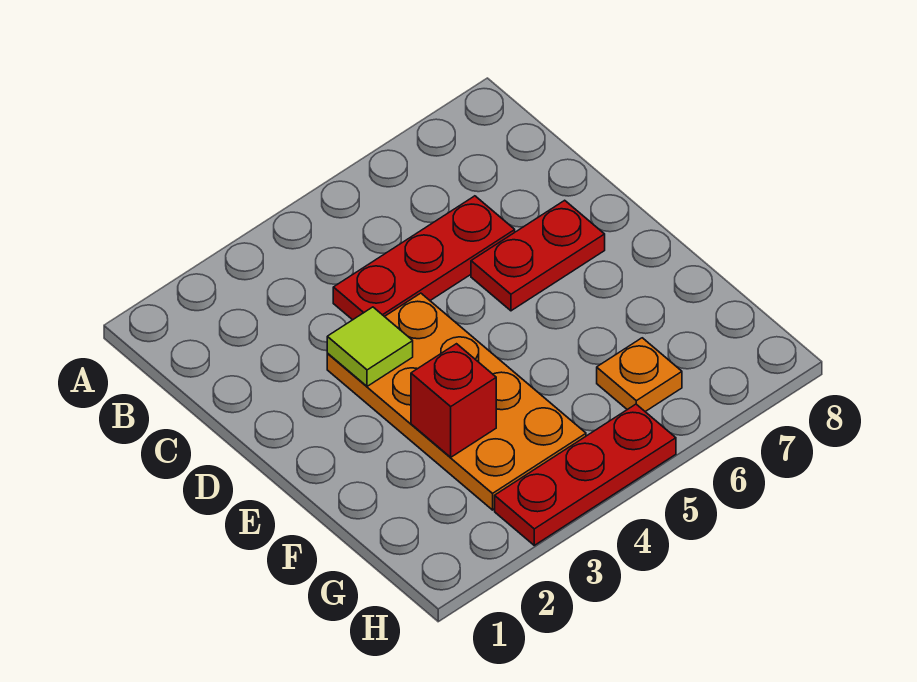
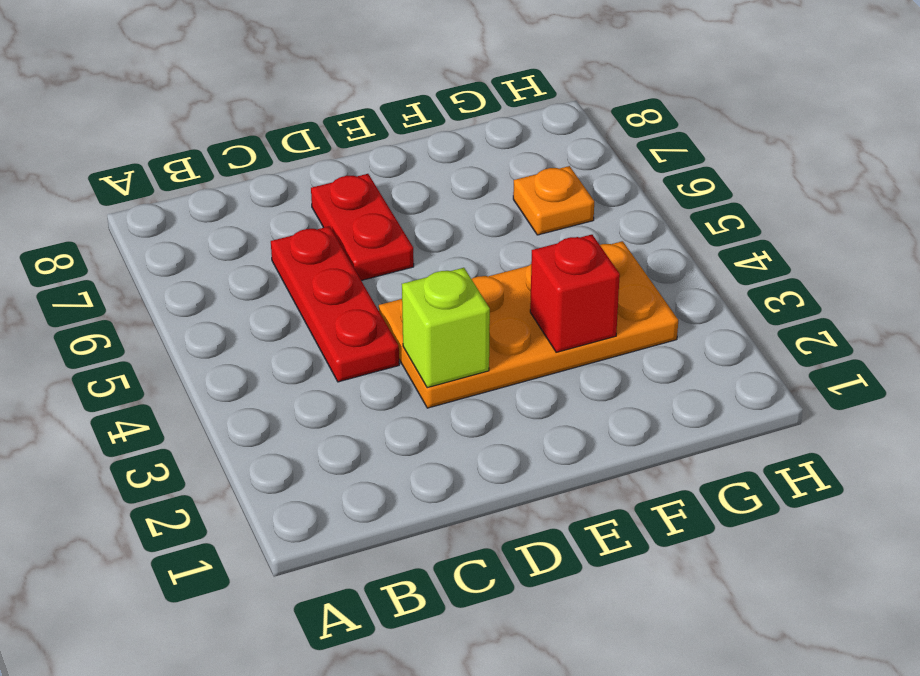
lime tile D3 level 2 -> lime brick D3 level 2
red plate H3:H5 level 1 -> none

